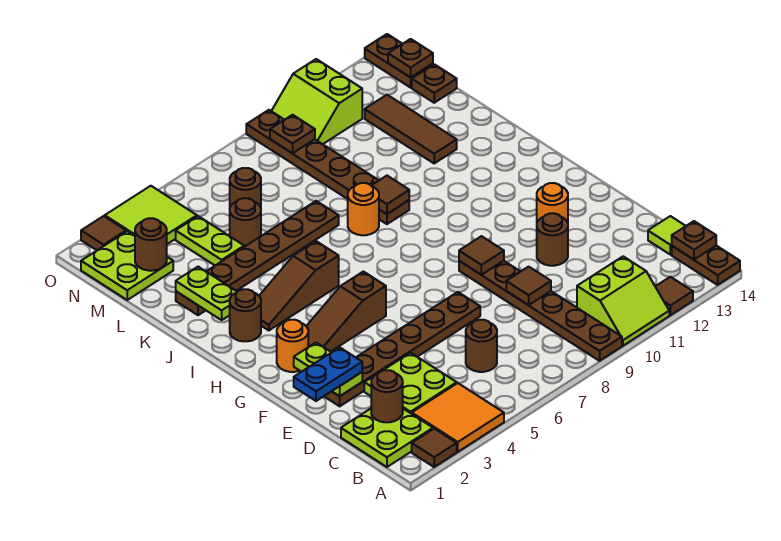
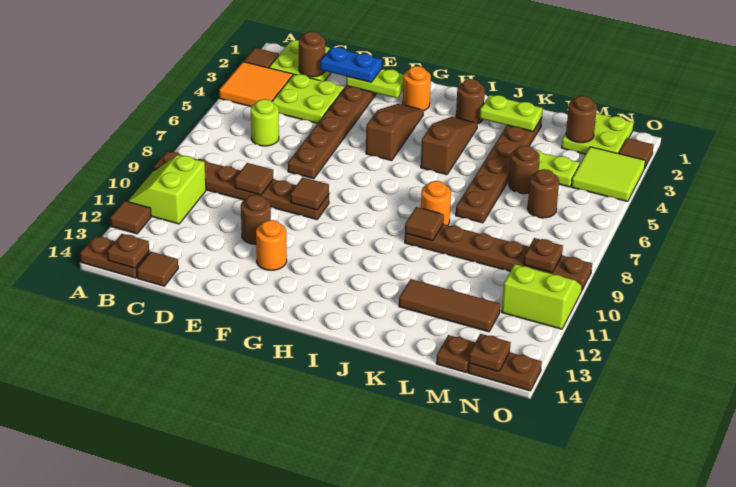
brown round brick C6 level 1 -> lime round brick C6 level 1
lime tile C14 level 1 -> brown tile C14 level 1
blue plate E1:E2 level 3 -> blue plate D2:E2 level 3

